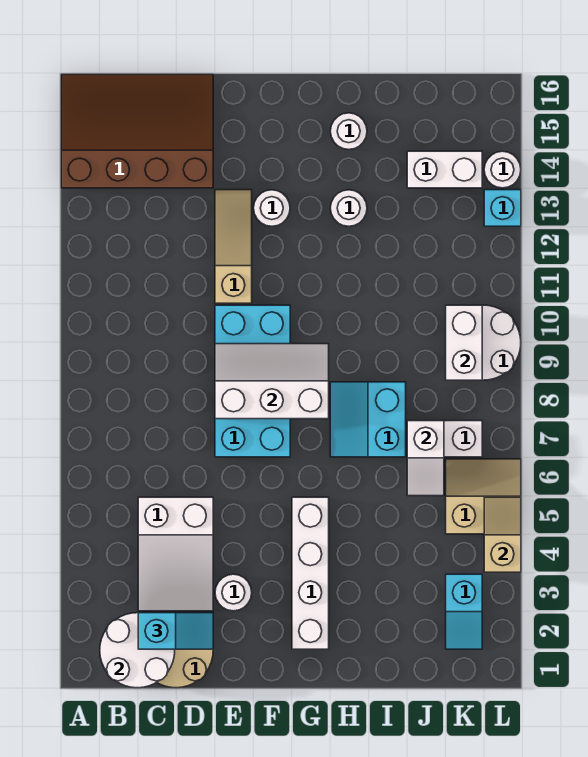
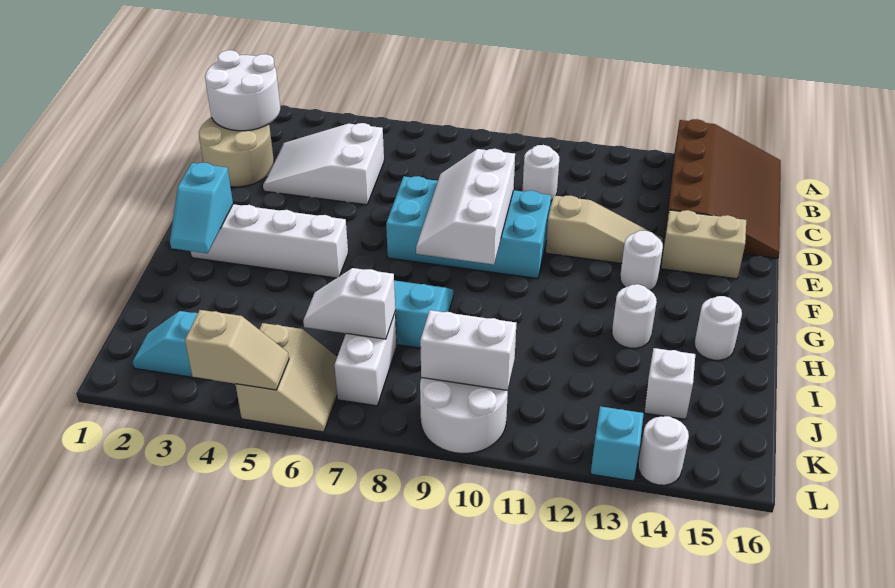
cyan slope C2:D2 level 3 top C -> cyan slope G2:H2 level 2 top G
white round brick E3 level 1 -> white round brick C10 level 1
white slope E8:G9 level 2 top 8 -> white slope E8:G9 level 2 top 9
none -> tan brick E14:E15 level 1
white brick J14:K14 level 1 -> white brick J14 level 1

